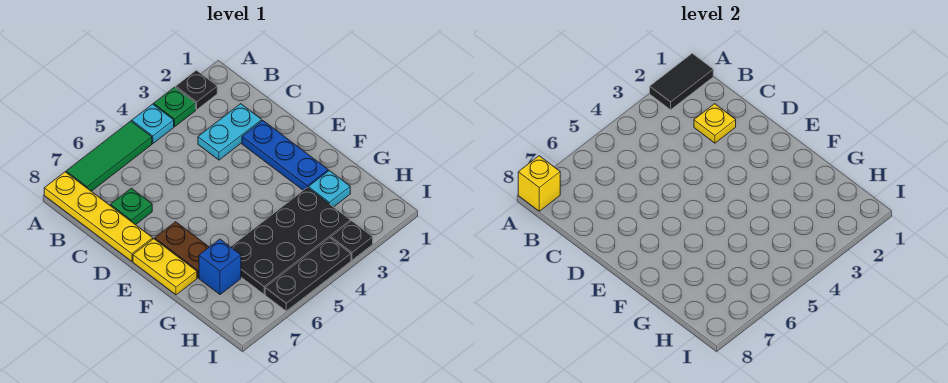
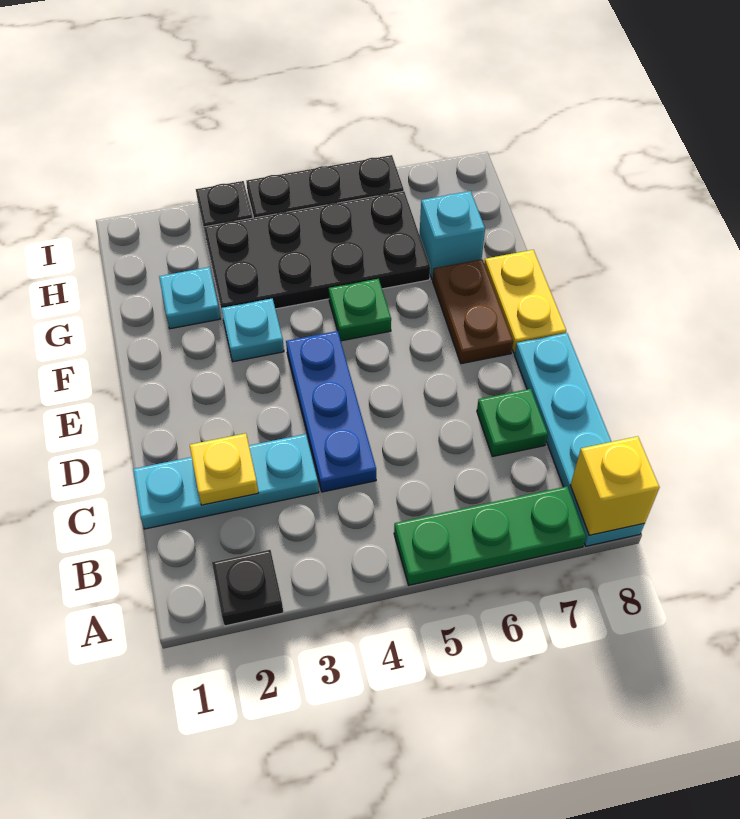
black tile A1:A2 level 2 -> none
green plate A3 level 1 -> green plate F5 level 1
cyan plate A4 level 1 -> cyan plate F3 level 1
green tile A5:A7 level 1 -> green plate A5:A7 level 1
yellow plate A8:D8 level 1 -> cyan plate A8:D8 level 1
cyan plate C2:C3 level 1 -> cyan plate C1:C3 level 1
blue plate D2:F2 level 1 -> blue plate C4:E4 level 1
blue brick G7 level 1 -> cyan brick G7 level 1

